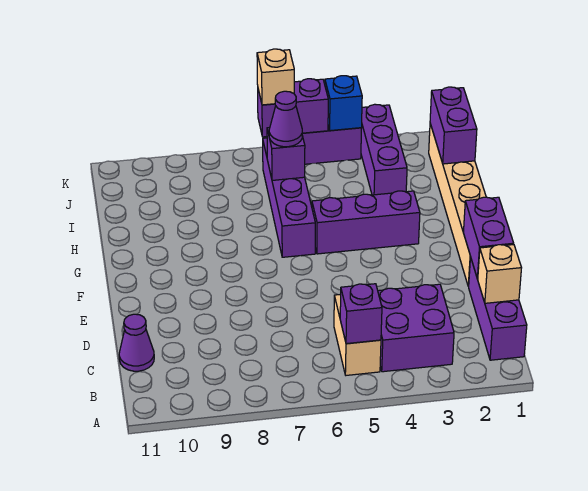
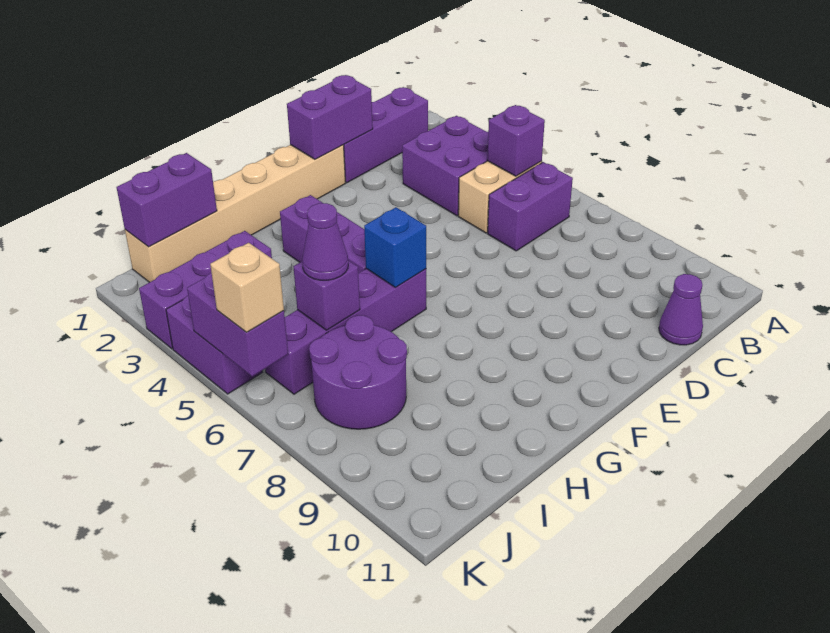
none -> purple brick B6:C6 level 1
tan brick C1 level 2 -> none
none -> purple round brick I7:J8 level 1
blue brick K4 level 2 -> blue brick G6 level 2

